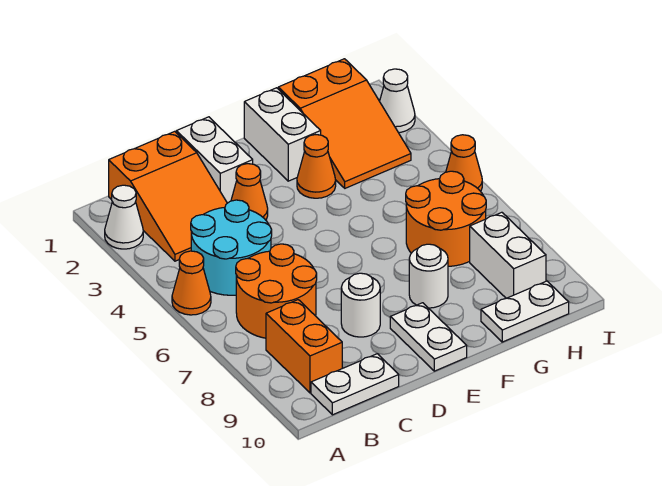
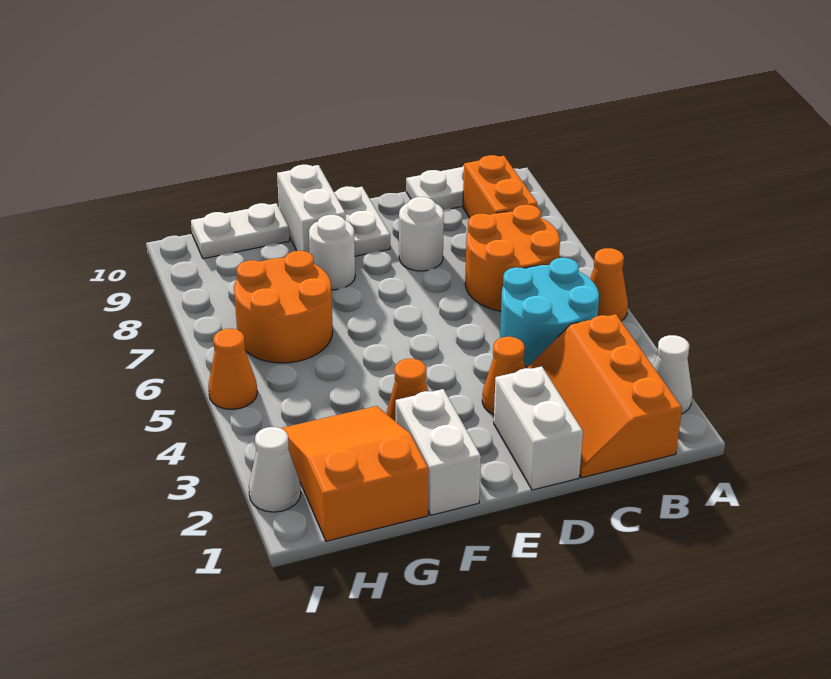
orange slope B1:C3 level 1 top 1 -> orange slope B1:C3 level 1 top B
white brick H8:H9 level 1 -> white brick F9:F10 level 1

